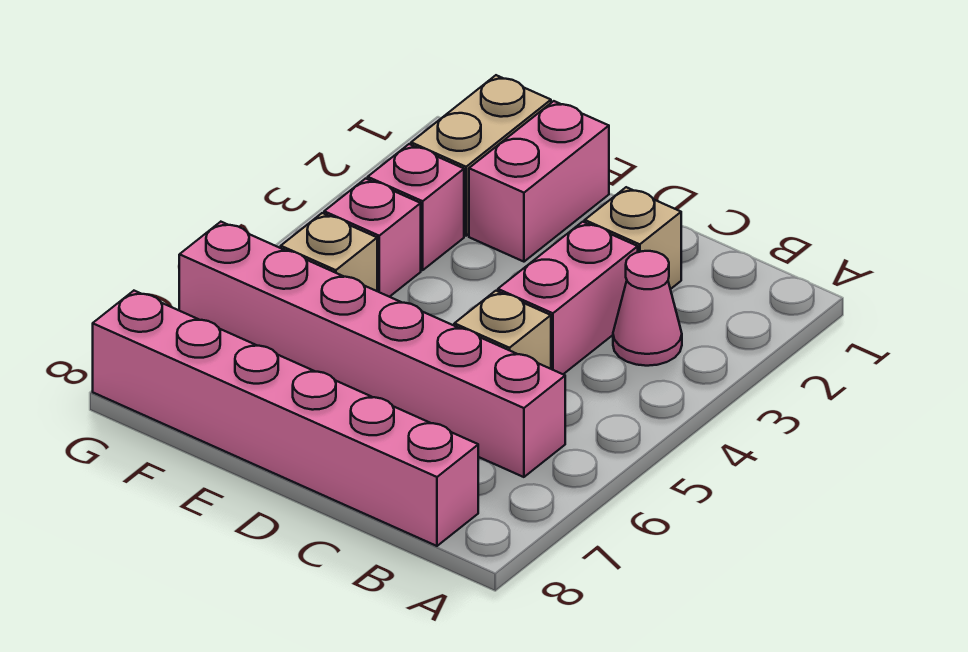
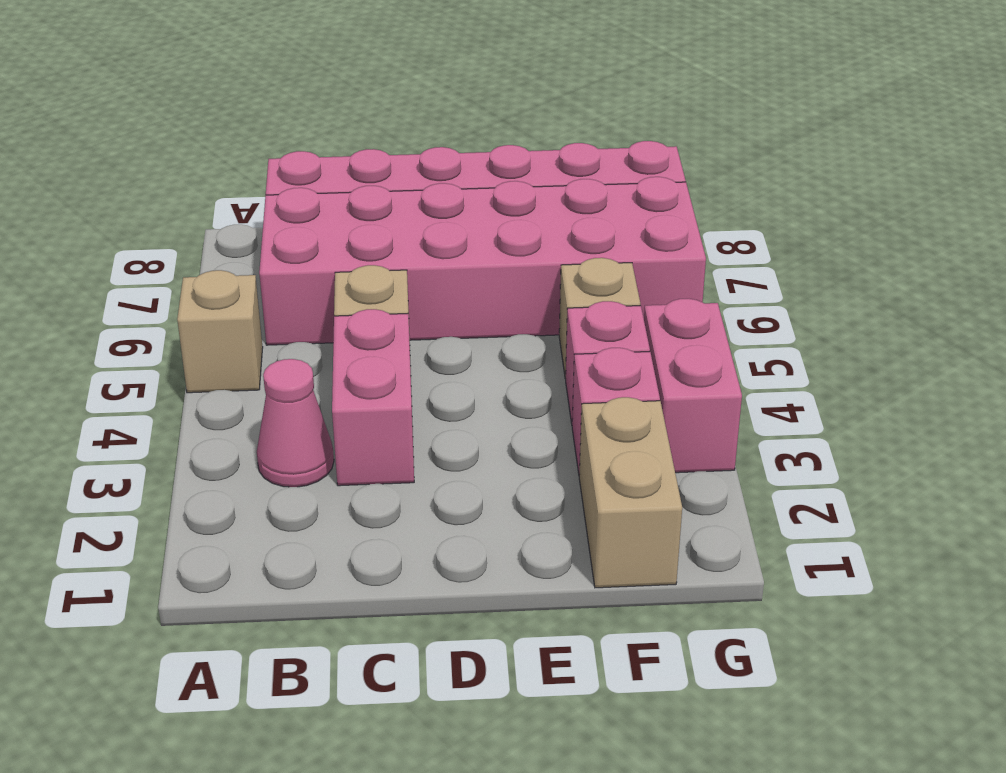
pink brick B6:G6 level 1 -> pink brick B6:G7 level 1
tan brick C2 level 1 -> tan brick A5 level 1
pink brick E1:E2 level 1 -> pink brick G3:G4 level 1

